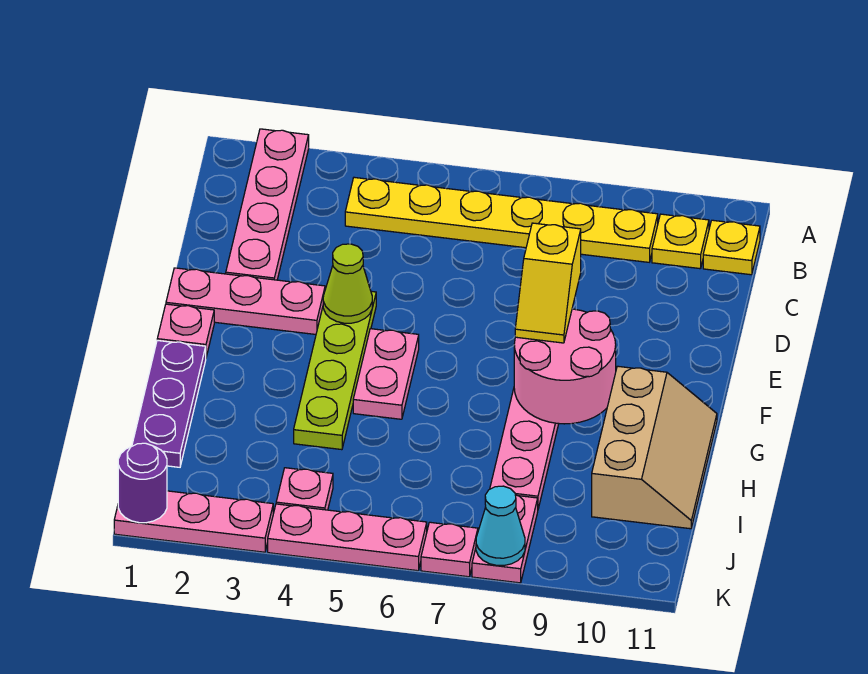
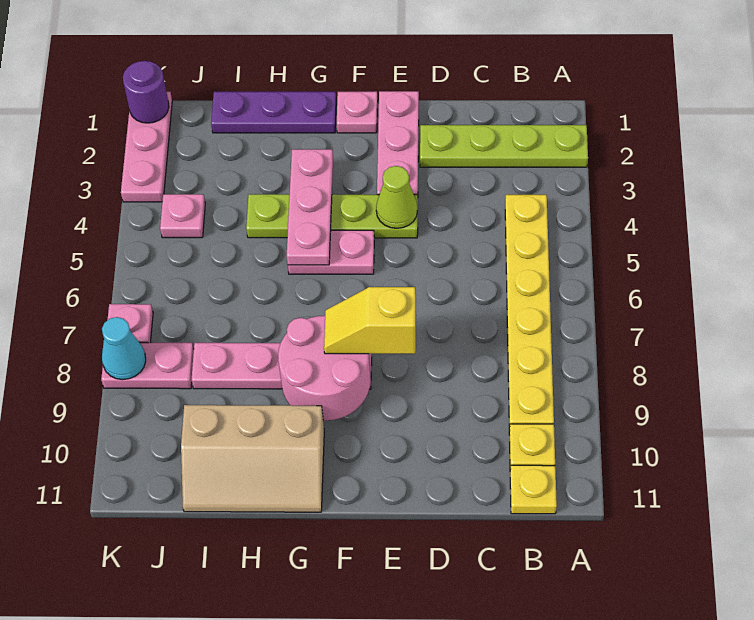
pink plate A2:D2 level 1 -> lime plate A2:D2 level 1
pink plate K4:K6 level 1 -> pink plate G3:G5 level 2

